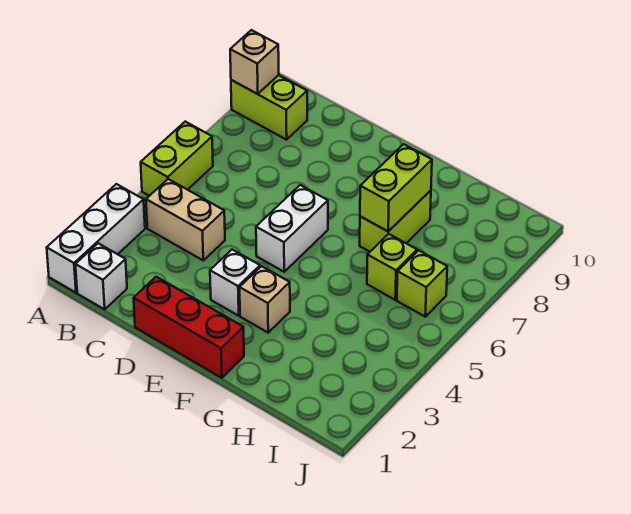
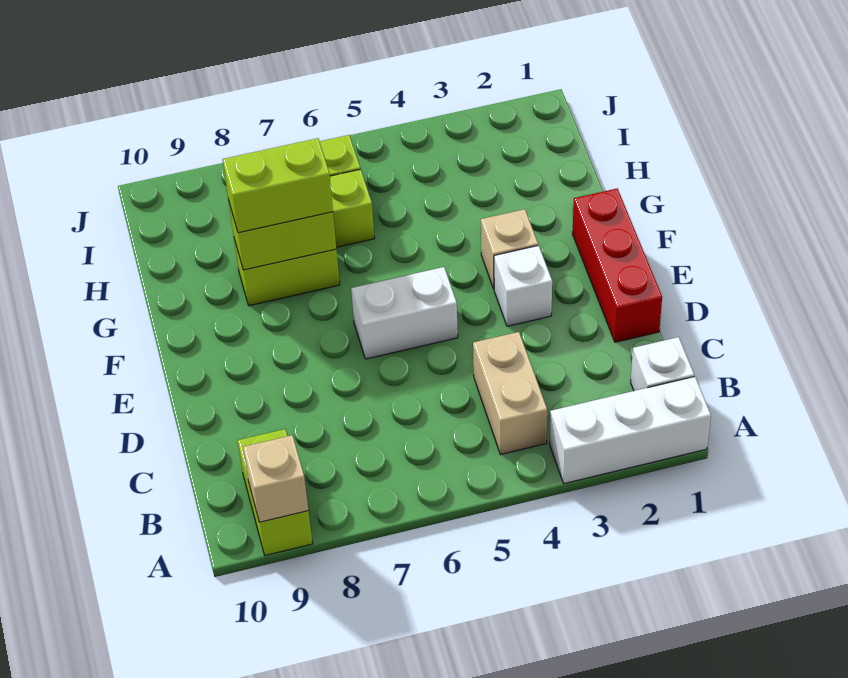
lime brick A5:A6 level 1 -> lime brick G7:G8 level 3

